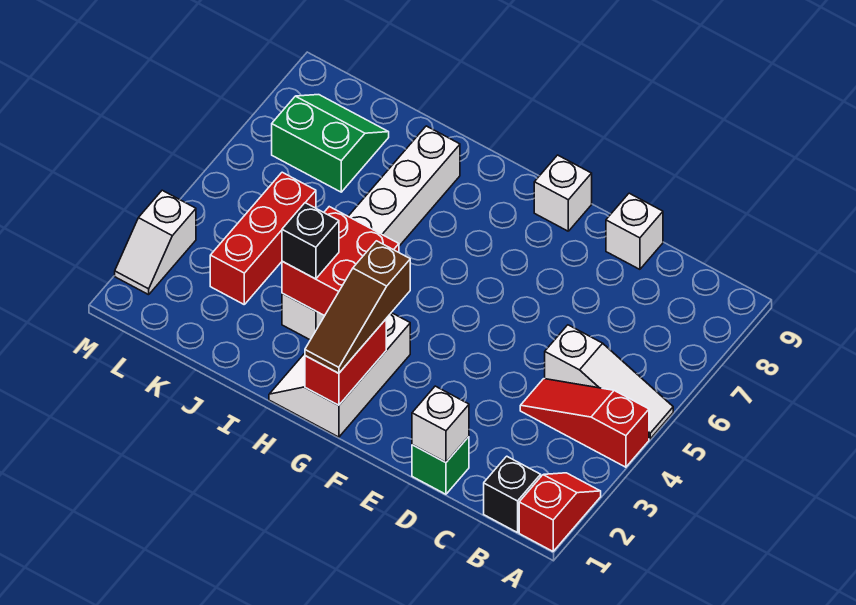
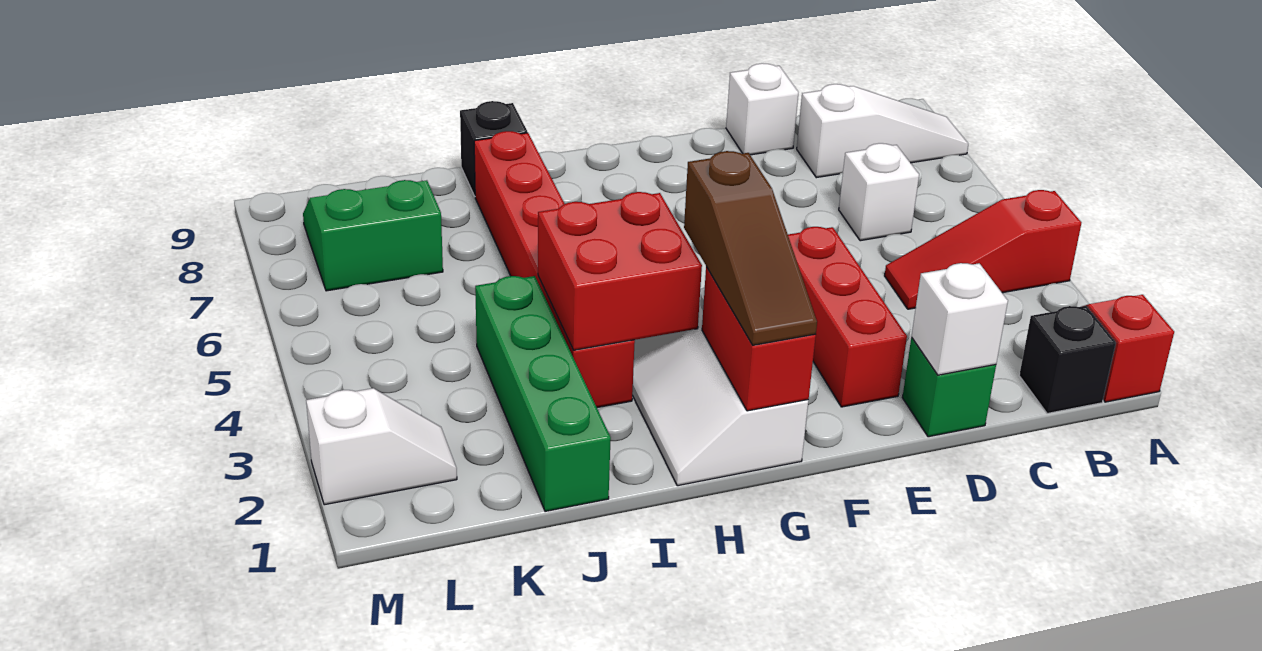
white slope A5:C5 level 1 top C -> white slope A8:C8 level 1 top C
white brick F9 level 1 -> white brick C6 level 1
white brick I3:I8 level 1 -> red brick I3:I8 level 1
black brick I3 level 3 -> black brick I9 level 1
none -> green brick J1:J4 level 1
red brick K3:K5 level 1 -> red brick E2:E4 level 1
white slope M2:M3 level 1 top 3 -> white slope L2:M2 level 1 top M

